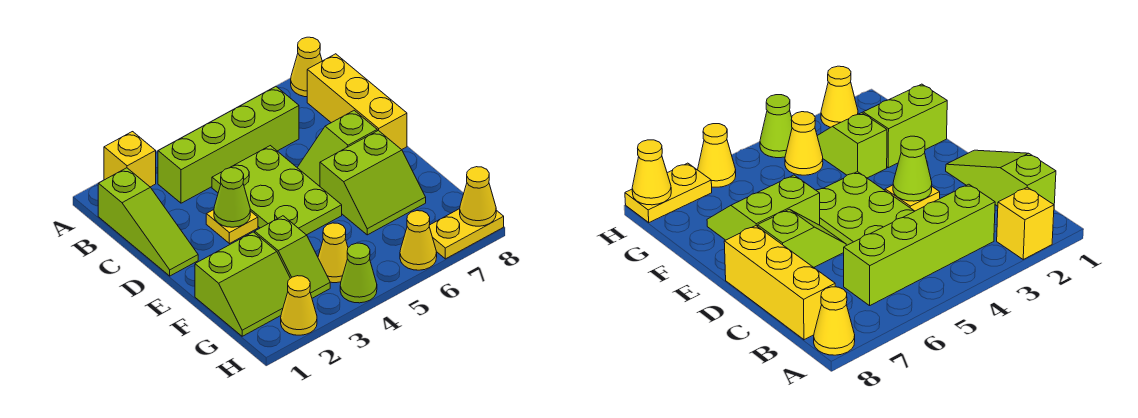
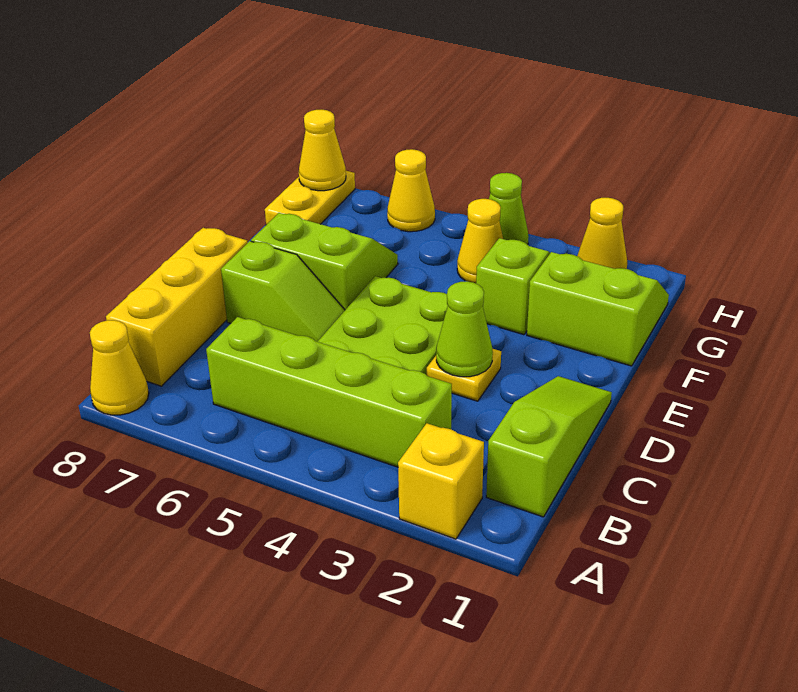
yellow plate H7:H8 level 1 -> yellow plate G8:H8 level 1

